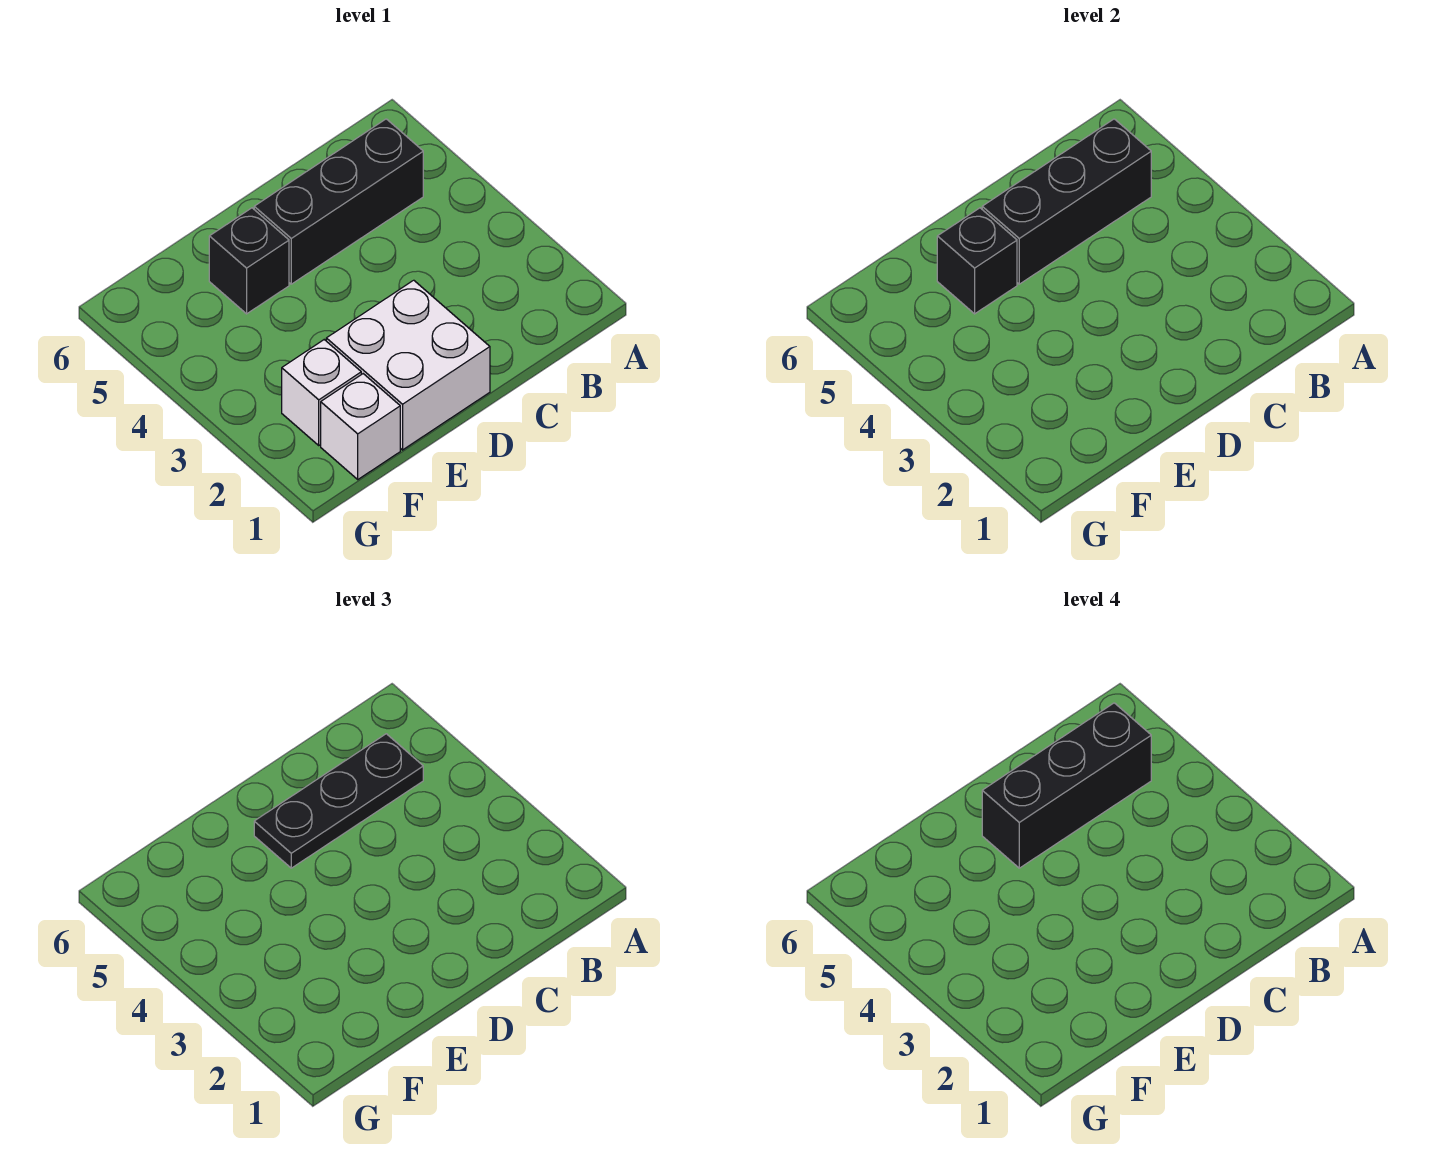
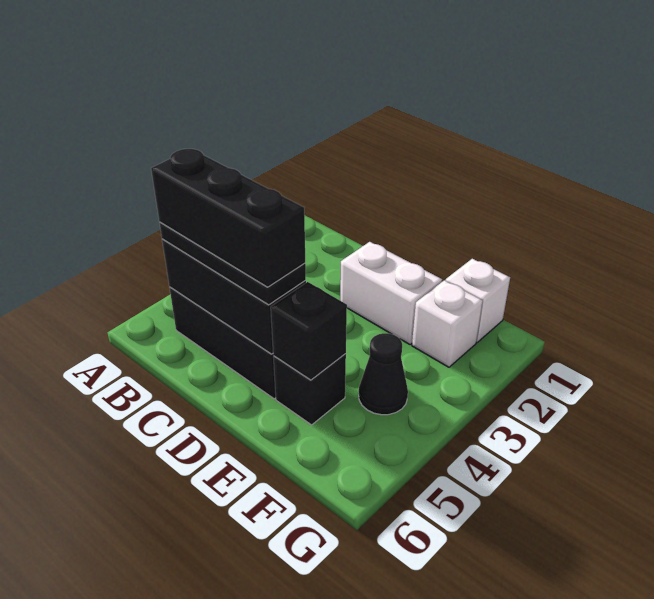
white brick D1:E2 level 1 -> white brick D2:E2 level 1
none -> black cone F4 level 1

